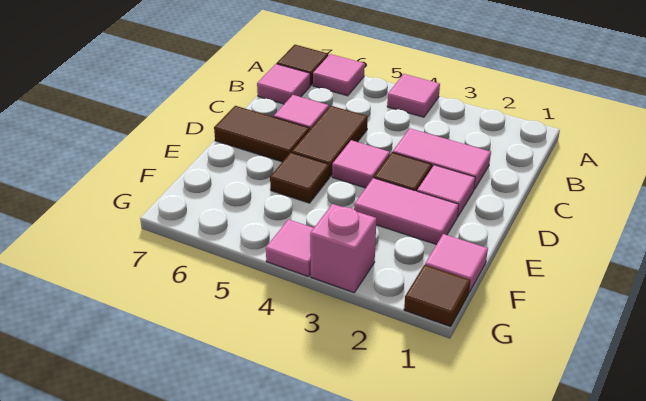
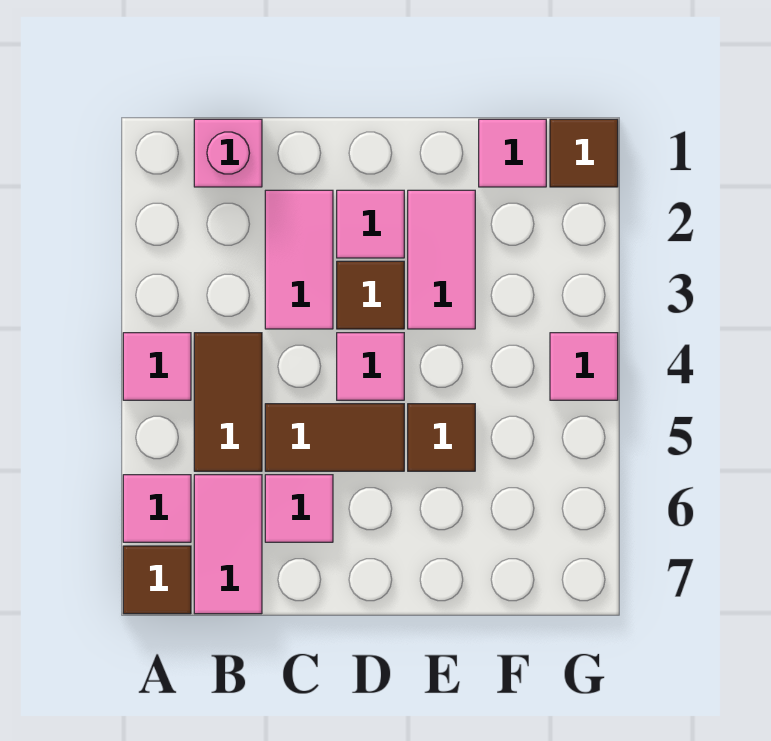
pink tile B7 level 1 -> pink tile B6:B7 level 1
brown tile D6:D7 level 1 -> brown tile B4:B5 level 1
pink brick G3 level 1 -> pink brick B1 level 1

